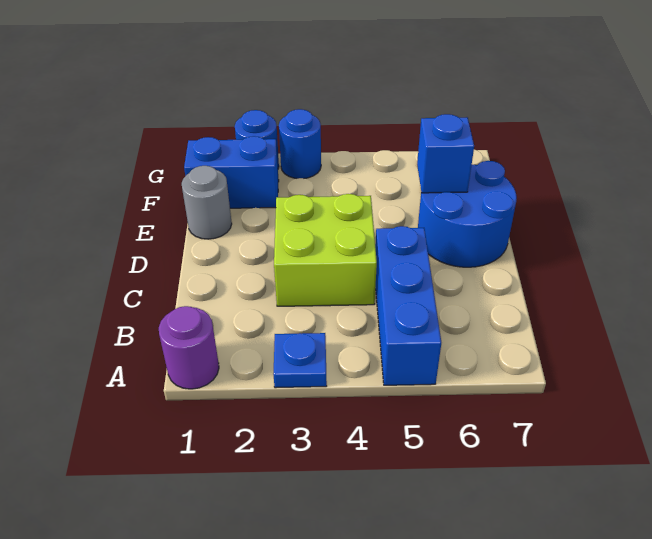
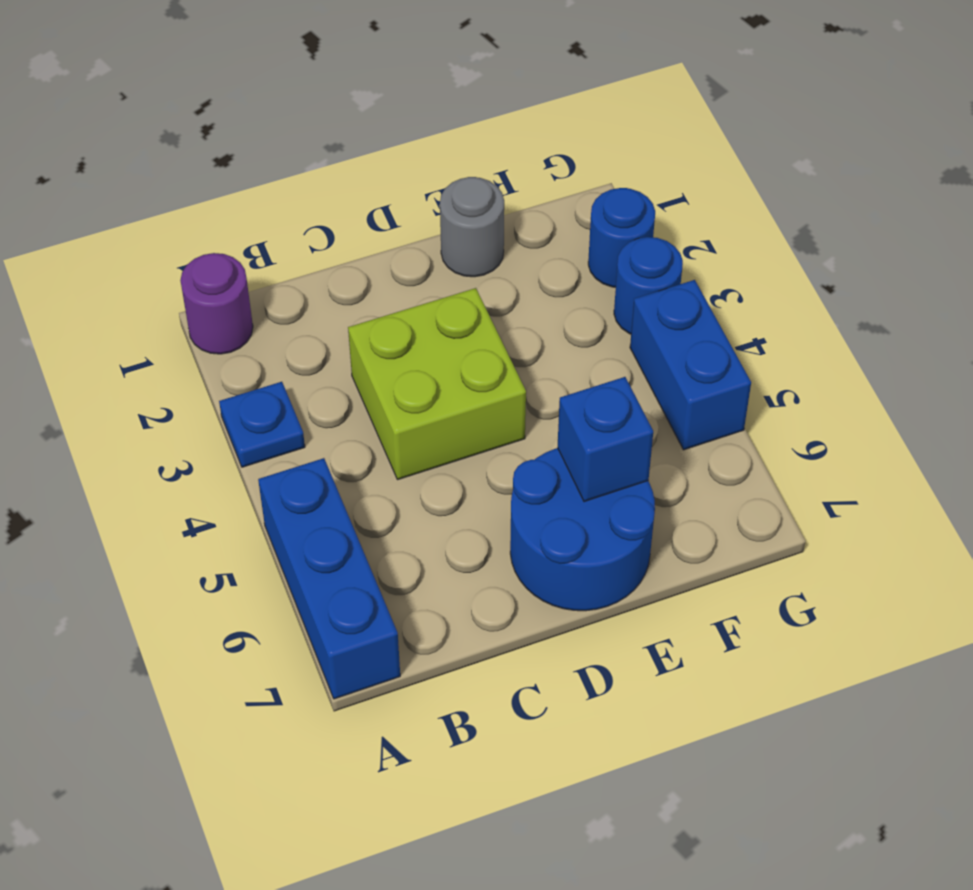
blue brick A5:C5 level 1 -> blue brick A5:A7 level 1
blue brick F1:F2 level 1 -> blue brick G4:G5 level 1

